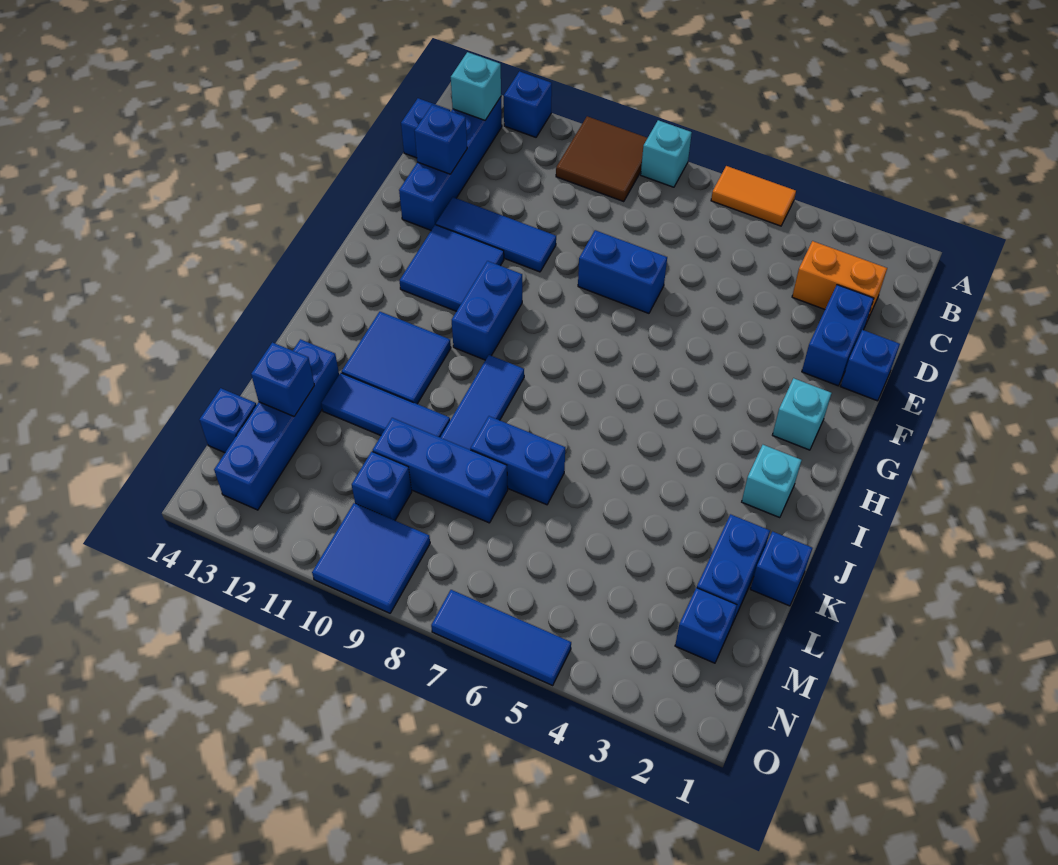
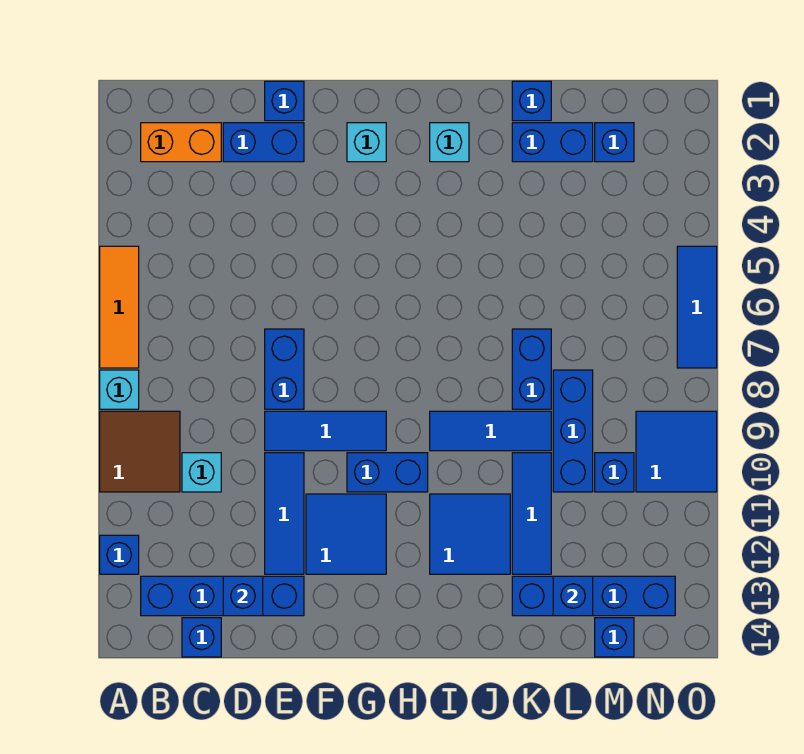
orange tile A5:A6 level 1 -> orange tile A5:A7 level 1
cyan brick B13 level 2 -> cyan brick C10 level 1
orange brick C2:C3 level 1 -> orange brick B2:C2 level 1
none -> blue tile E9:G9 level 1

